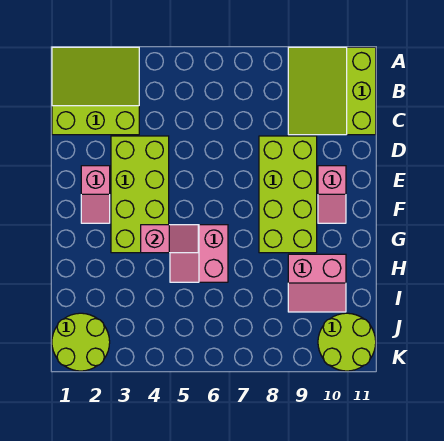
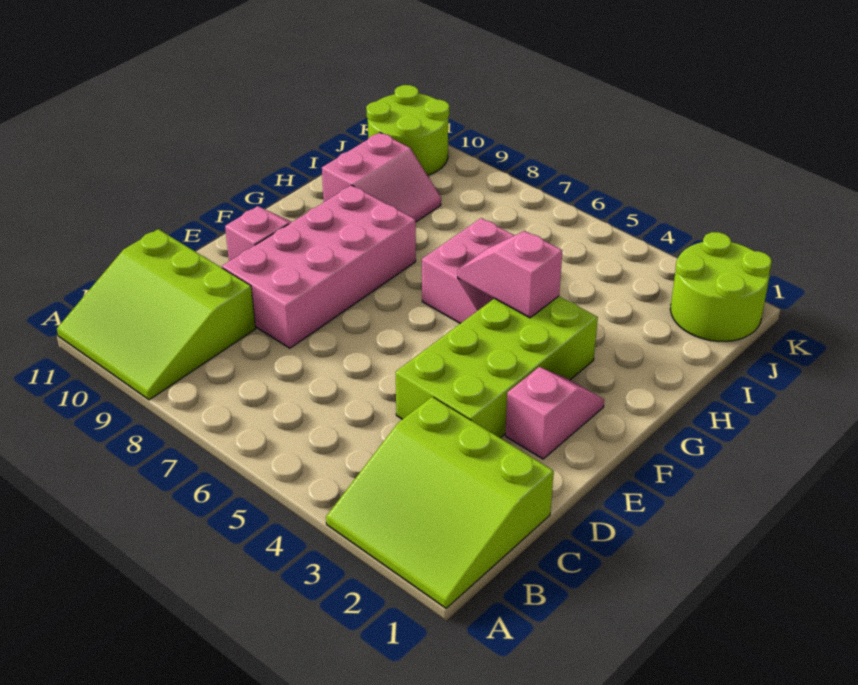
lime slope A9:C11 level 1 top 11 -> lime slope A9:C11 level 1 top C
lime brick D8:G9 level 1 -> pink brick D8:G9 level 1
pink slope H9:I10 level 1 top H -> pink slope H9:I10 level 1 top 10

